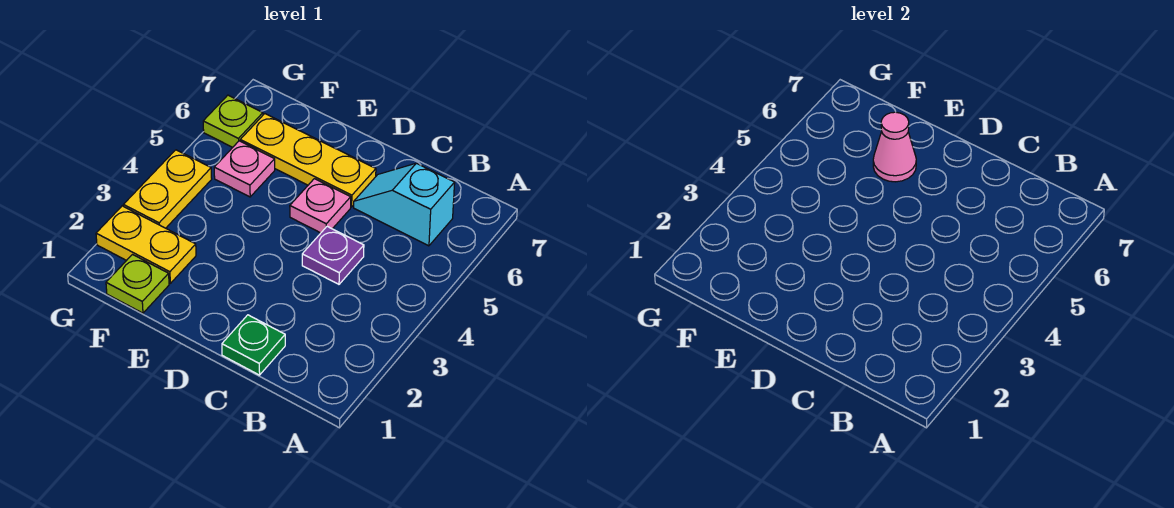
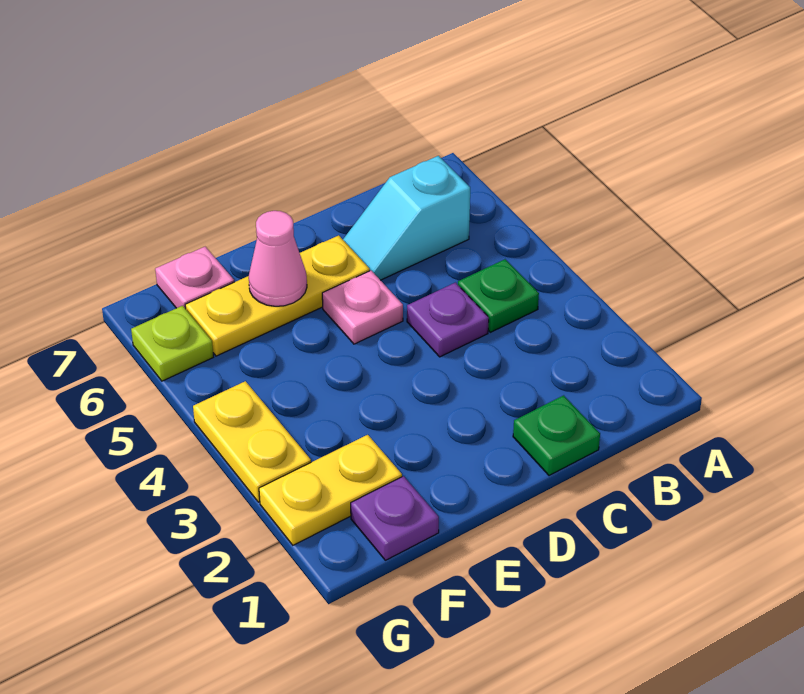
none -> green plate B4 level 1
lime plate F1 level 1 -> purple plate F1 level 1
pink plate F5 level 1 -> pink plate F7 level 1

